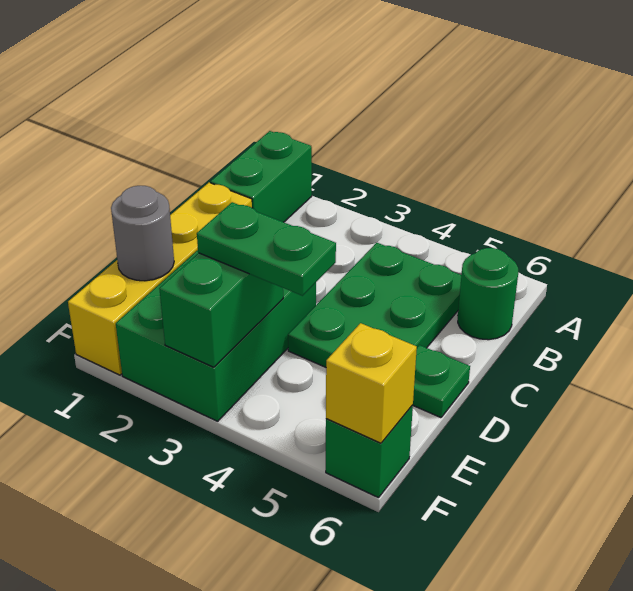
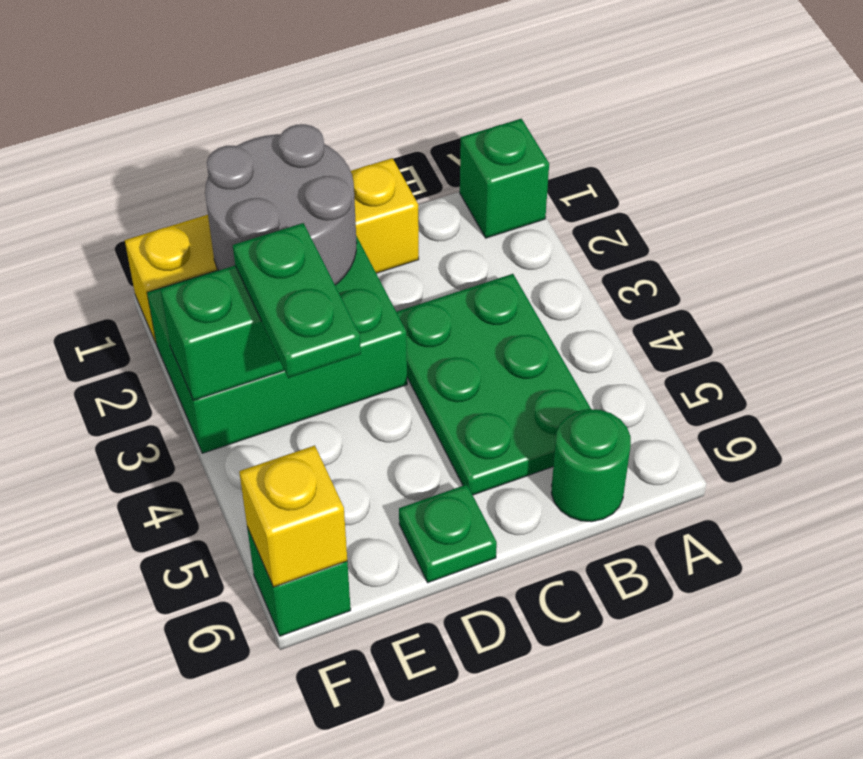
green brick A1:B1 level 1 -> green brick A1 level 1
green plate B4:D5 level 1 -> green plate B3:C5 level 1
grey round brick E1 level 2 -> grey round brick D1:E2 level 2

